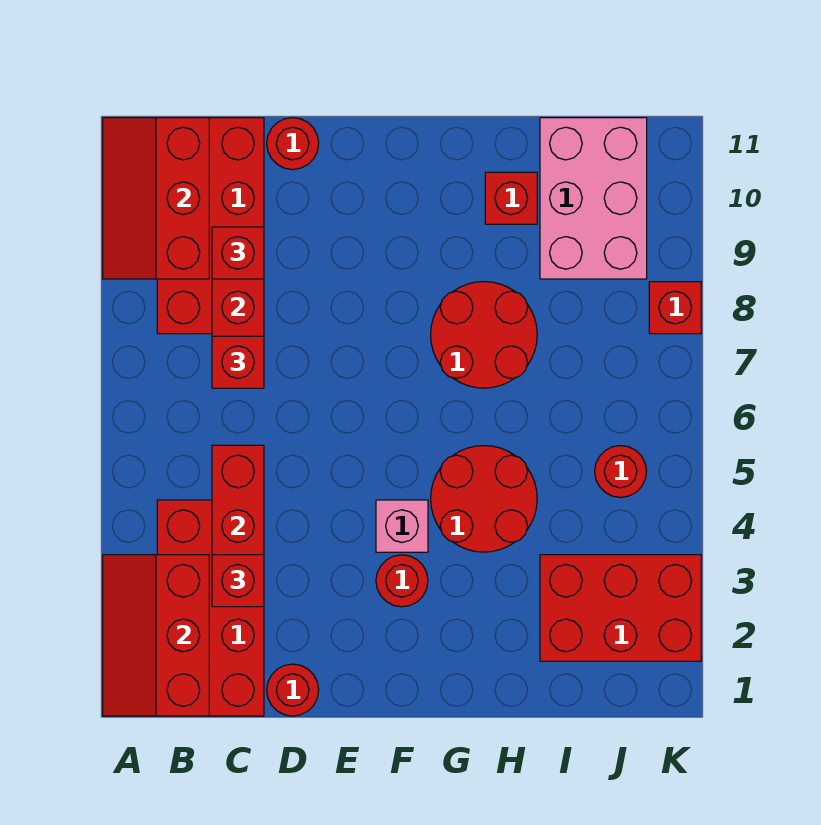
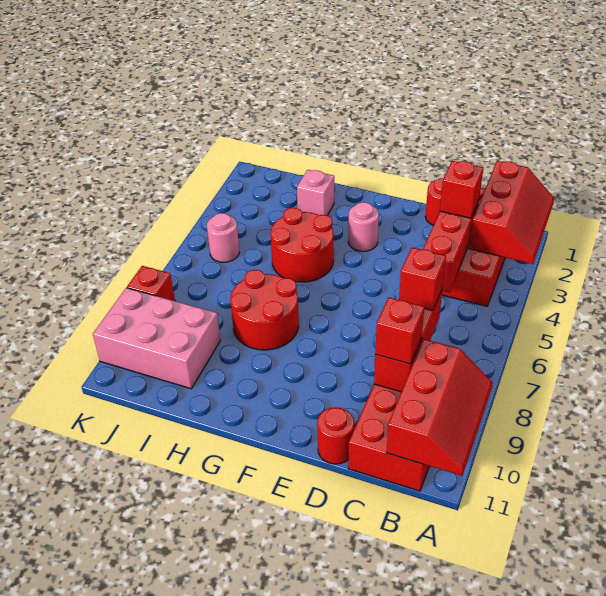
red round brick F3 level 1 -> pink round brick F3 level 1
pink brick F4 level 1 -> pink brick H2 level 1
red brick H10 level 1 -> none
red brick I2:K3 level 1 -> none
pink brick I9:J11 level 1 -> pink brick I9:K10 level 1
red round brick J5 level 1 -> pink round brick J5 level 1

